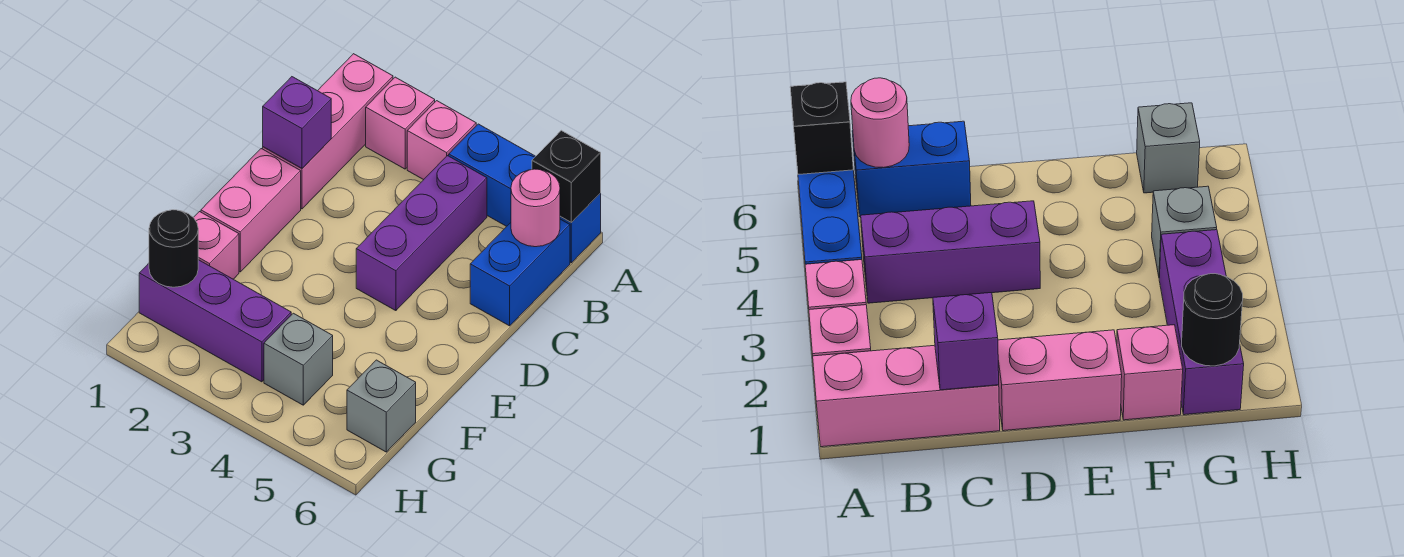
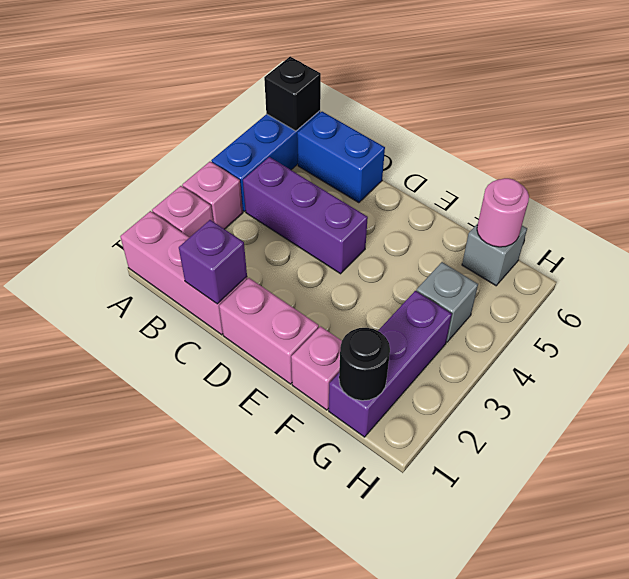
pink round brick B6 level 2 -> pink round brick G6 level 2

